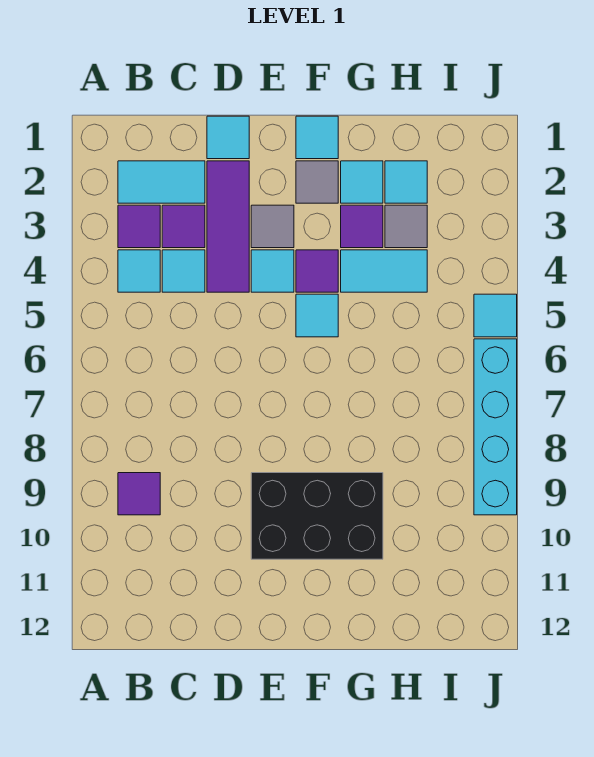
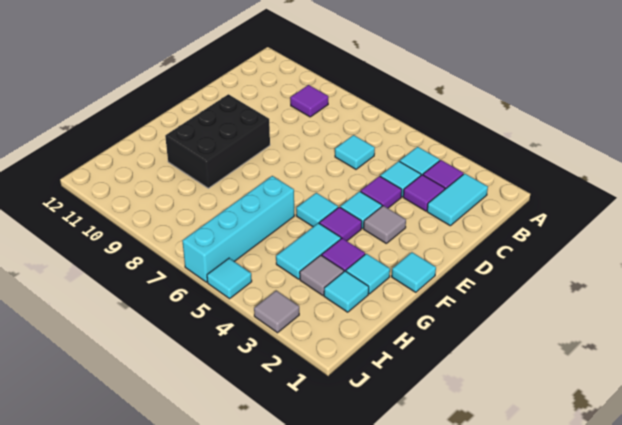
cyan tile D1 level 1 -> cyan tile C6 level 1
purple tile D2:D4 level 1 -> purple tile D4 level 1
grey tile F2 level 1 -> grey tile J3 level 1
cyan brick J6:J9 level 1 -> cyan brick G6:J6 level 1

